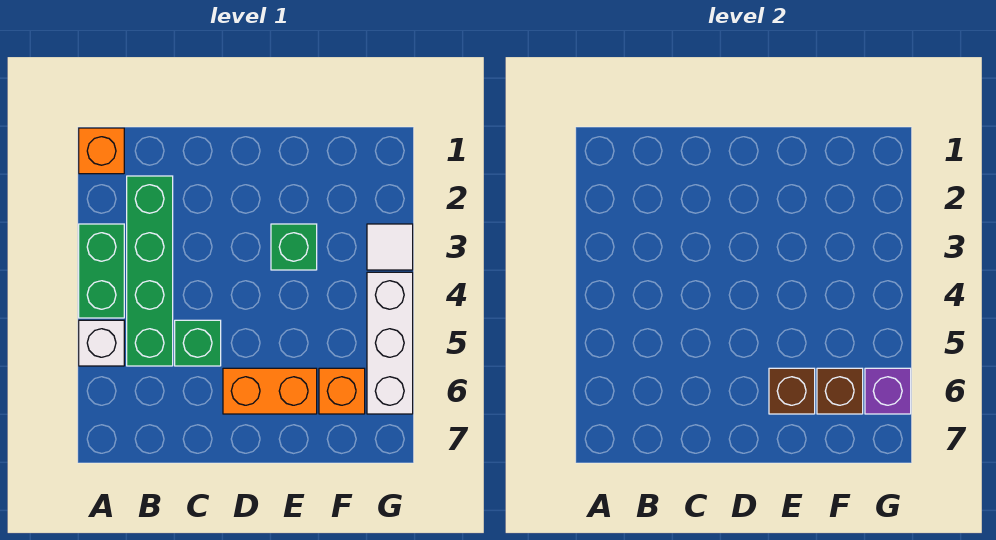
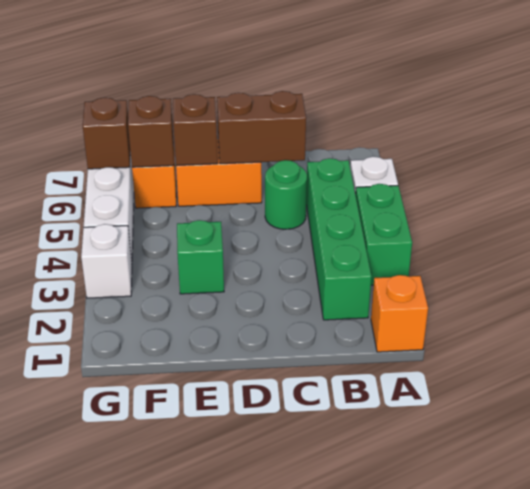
green brick C5 level 1 -> green round brick C5 level 1
none -> brown brick C6:D6 level 2
white tile G3 level 1 -> white brick G3 level 1
purple brick G6 level 2 -> brown brick G6 level 2

